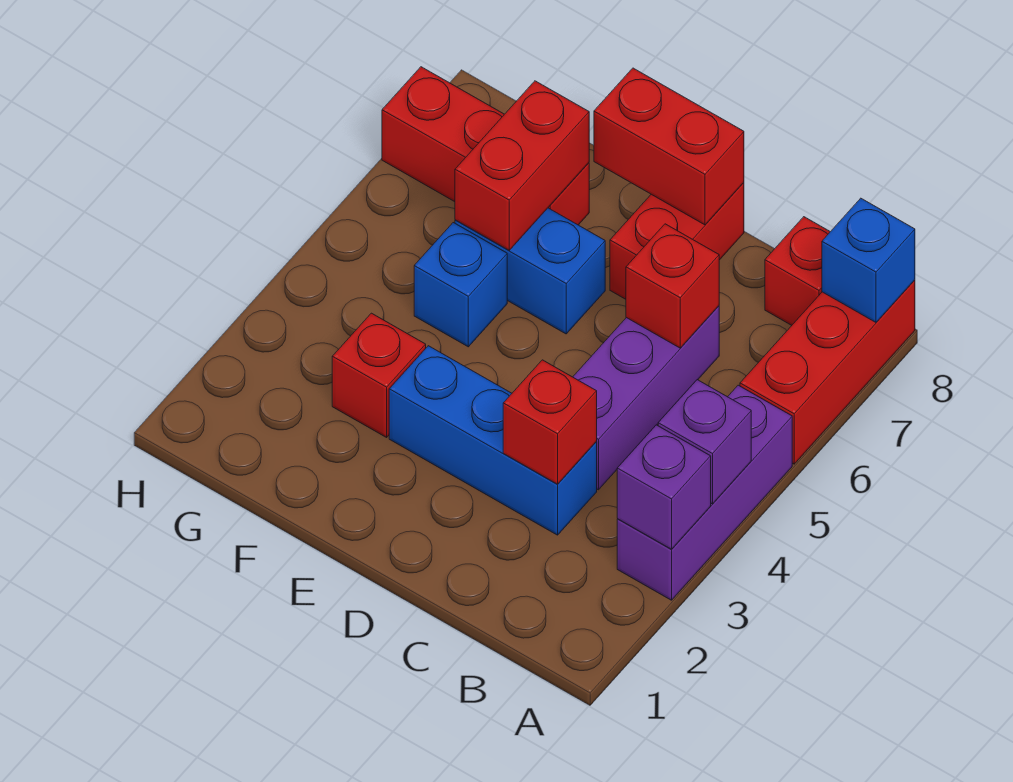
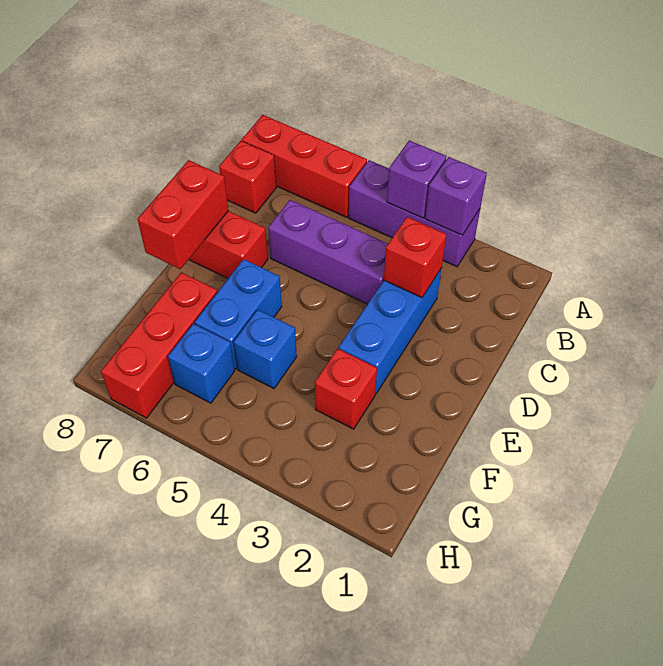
blue brick A8 level 2 -> blue brick G6 level 1
red brick C6 level 2 -> none
red brick F6:F7 level 2 -> none

